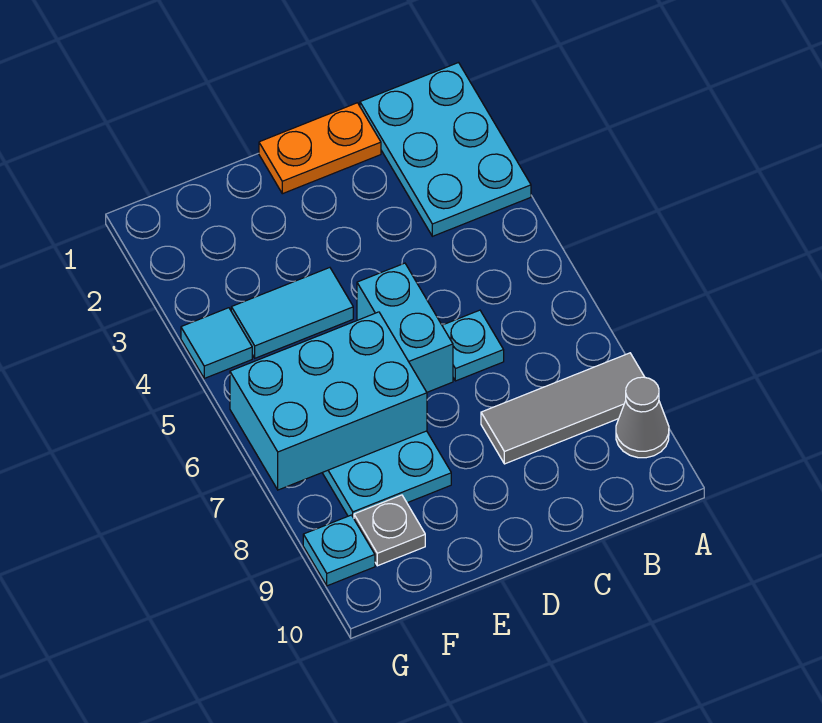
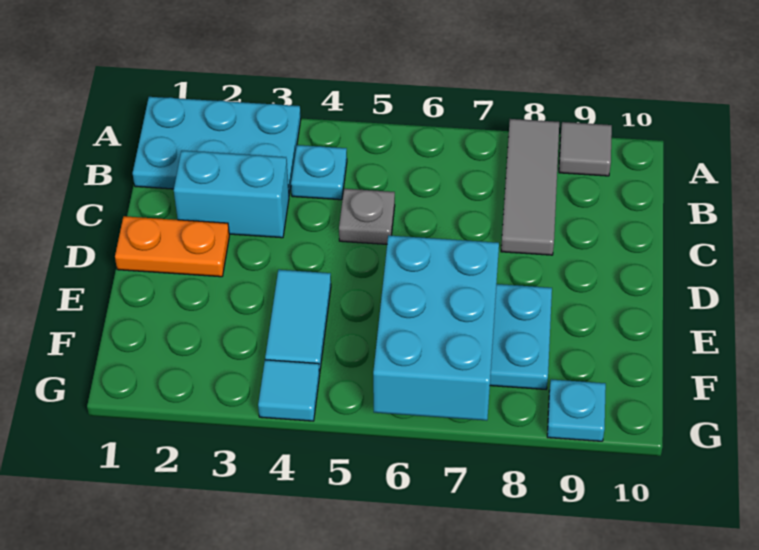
grey cone A9 level 1 -> grey tile A9 level 1
orange plate C1:D1 level 1 -> orange plate D1:D2 level 1
cyan plate C6 level 1 -> cyan plate B4 level 1
cyan brick D5:D6 level 1 -> cyan brick C2:C3 level 1
grey plate F9 level 1 -> grey plate C5 level 1

